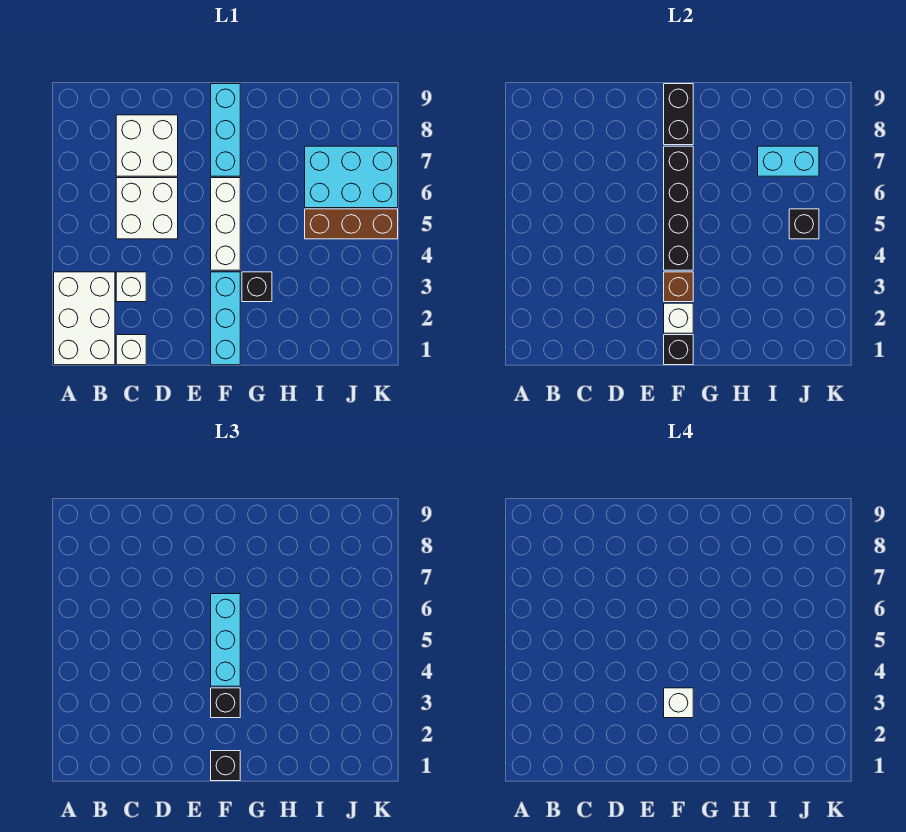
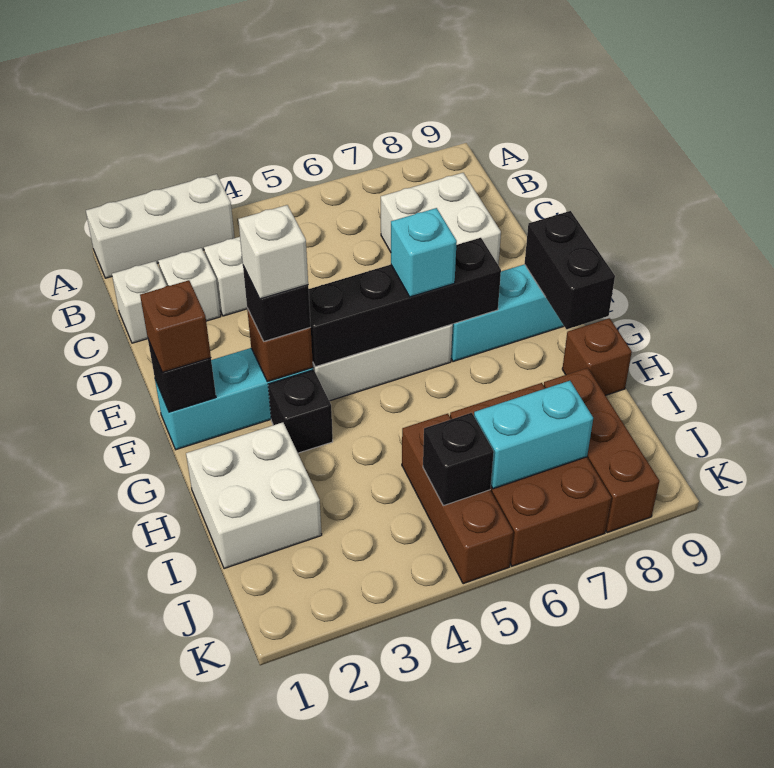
white brick A1:B3 level 1 -> white brick A1:A3 level 1
white brick C5:D6 level 1 -> white brick H1:I2 level 1
black brick F1 level 3 -> brown brick F1 level 3
white brick F2 level 2 -> white brick C2 level 1
cyan brick F4:F6 level 3 -> cyan brick F6 level 3
black brick F8:F9 level 2 -> black brick F9:G9 level 2
none -> brown brick H9 level 1
cyan brick I6:K7 level 1 -> brown brick I6:K7 level 1
cyan brick I7:J7 level 2 -> cyan brick J6:J7 level 2
none -> brown brick I8:K8 level 1

